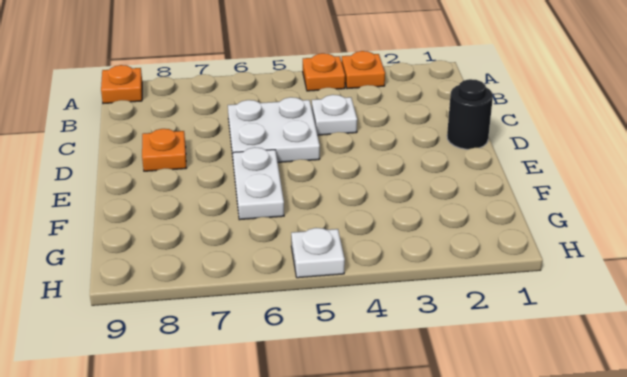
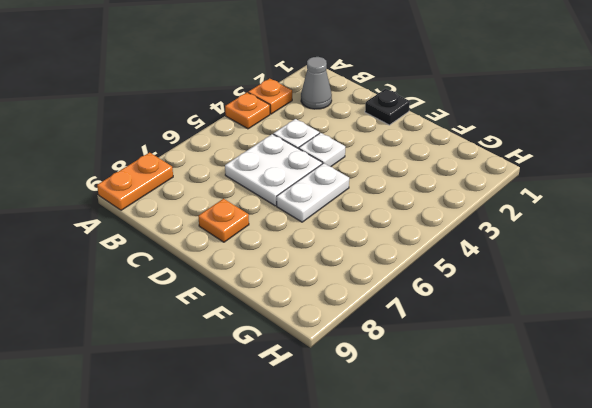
orange plate A9 level 1 -> orange plate A8:A9 level 1
none -> grey cone B2 level 1
black round brick D1 level 1 -> black plate D1 level 1
white plate E6:F6 level 1 -> white plate E5:E6 level 1
white plate H5 level 1 -> white plate D4 level 1

